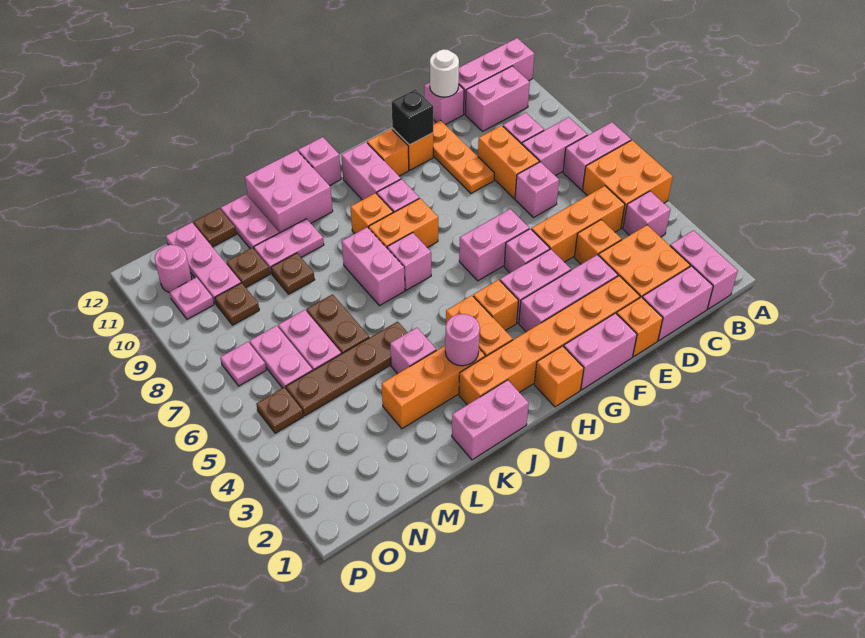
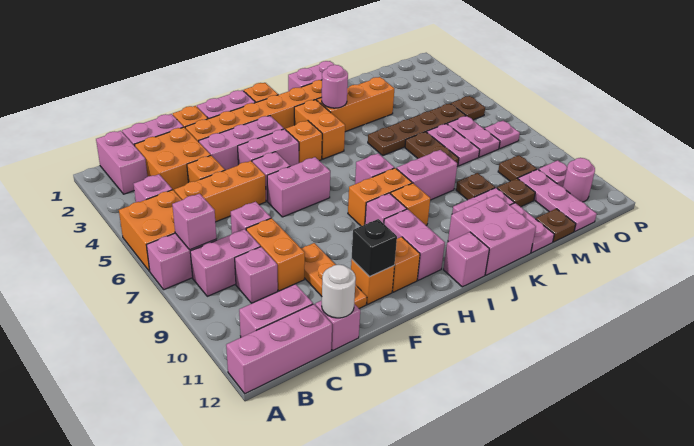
pink brick J7:J8 level 1 -> pink brick J8:K8 level 1
pink brick K4 level 1 -> pink brick B7 level 2

